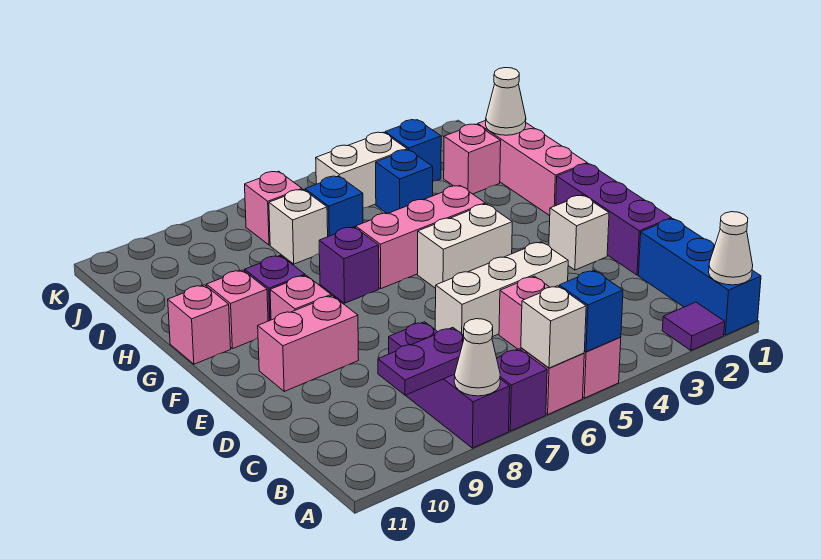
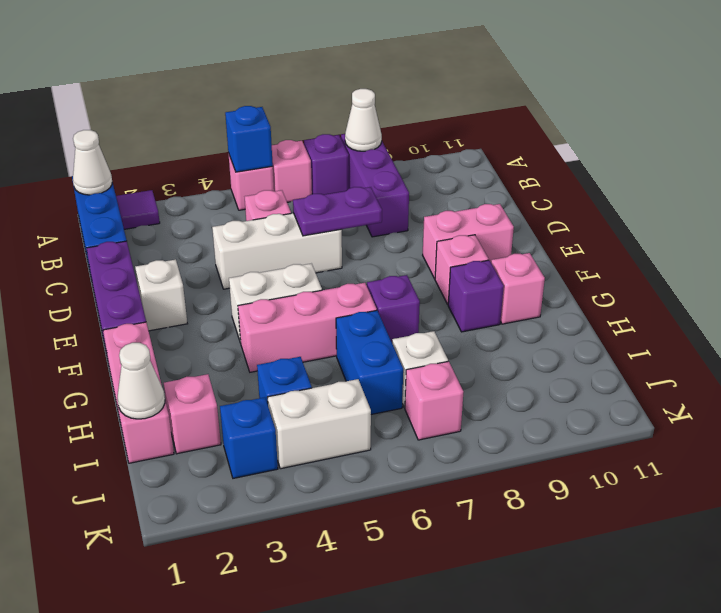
white brick A6 level 2 -> none
purple plate B8:B9 level 2 -> purple plate D6:D7 level 2
pink brick G11 level 1 -> none
blue brick I6 level 1 -> blue brick H6:I6 level 1

